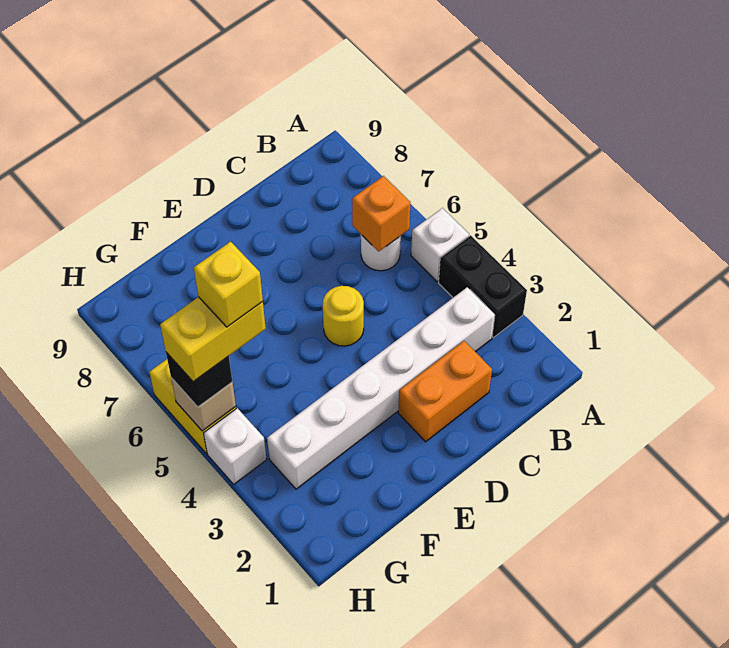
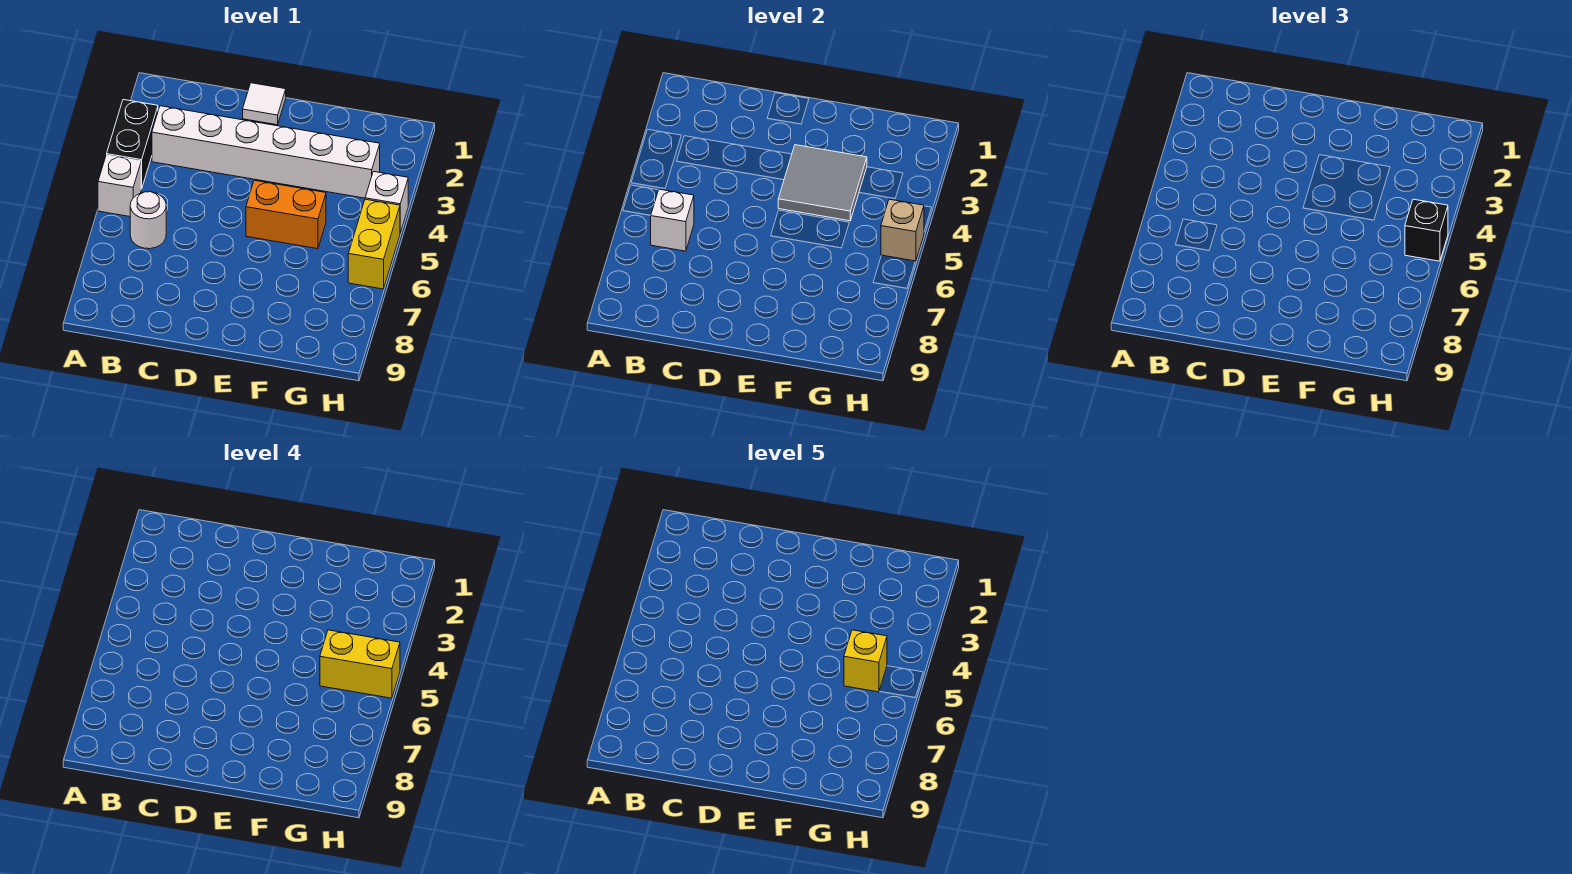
orange brick B6 level 2 -> white brick B6 level 2
orange brick C2:D2 level 1 -> orange brick E5:F5 level 1
none -> white tile D1 level 1
yellow round brick D5 level 1 -> none
none -> grey tile E3:F4 level 2

